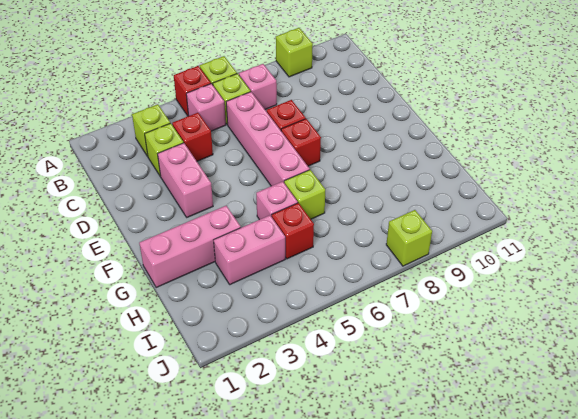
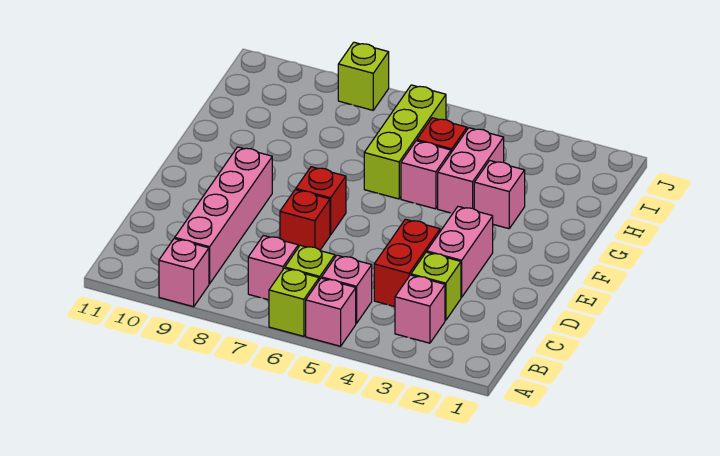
red brick A5 level 1 -> pink brick A5 level 1
lime brick A9 level 1 -> pink brick A9 level 1
lime brick B3 level 1 -> pink brick B3 level 1
red brick C4 level 1 -> red brick C4:D4 level 1
pink brick C6:F6 level 1 -> pink brick B9:E9 level 1
pink brick G1:G3 level 1 -> pink brick G3 level 1
lime brick G6 level 1 -> lime brick G6:I6 level 1
pink brick H3:H4 level 1 -> pink brick G4:H4 level 1

